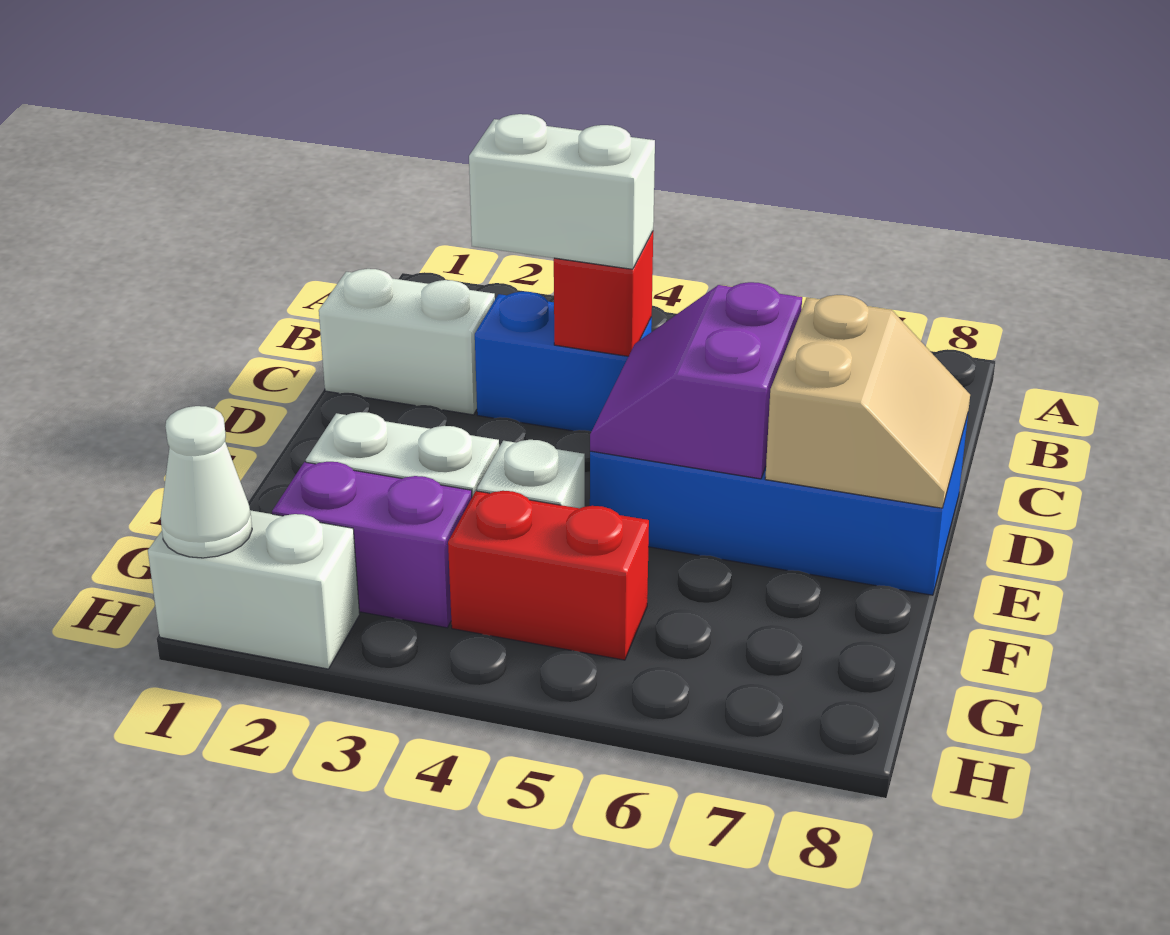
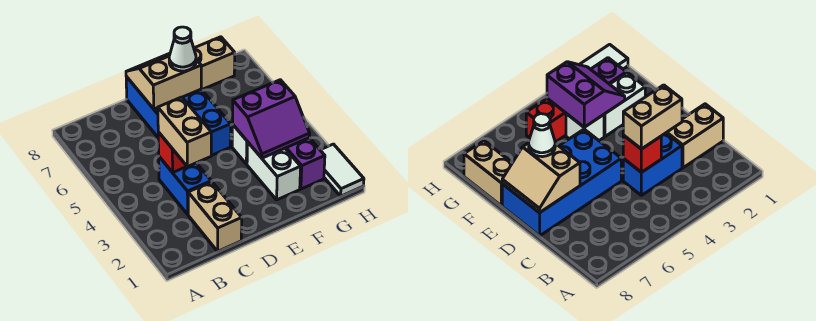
white brick C1:C2 level 1 -> tan brick C1:C2 level 1
white brick C3:C4 level 3 -> tan brick C3:C4 level 3
purple slope D5:E6 level 2 top 6 -> purple slope F3:G4 level 2 top 4
none -> tan brick F8:G8 level 1
white brick H1:H2 level 1 -> white tile H1:H2 level 1
white cone H1 level 2 -> white cone E7 level 3

